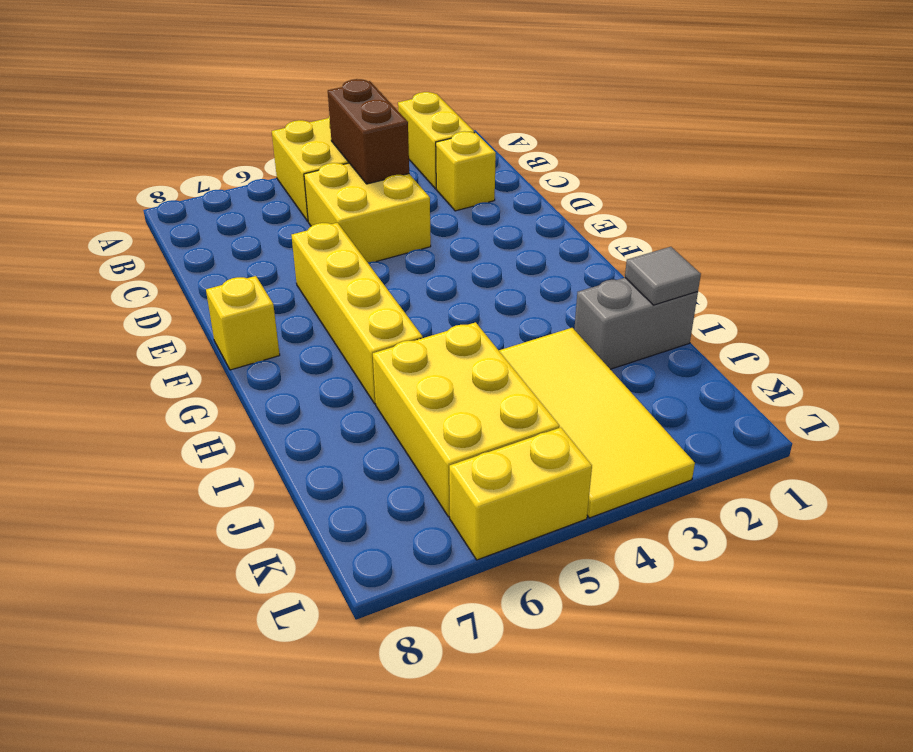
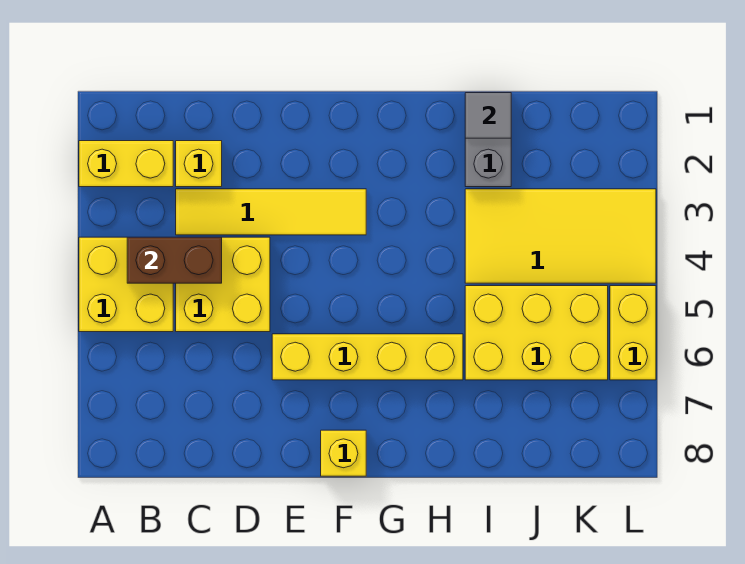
none -> yellow tile C3:F3 level 1

